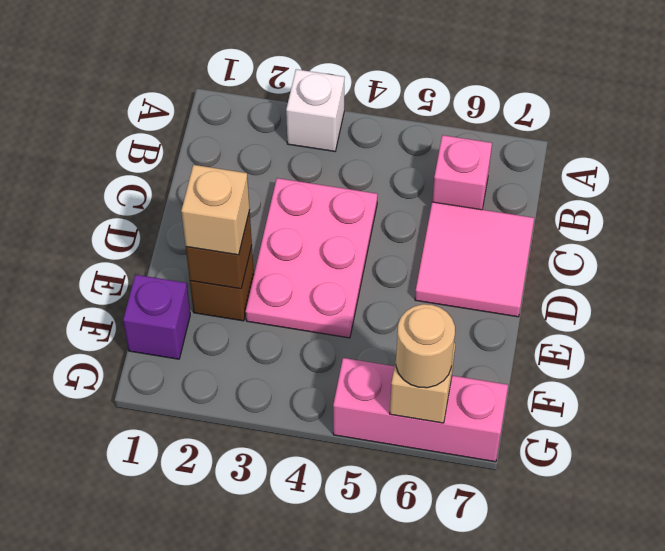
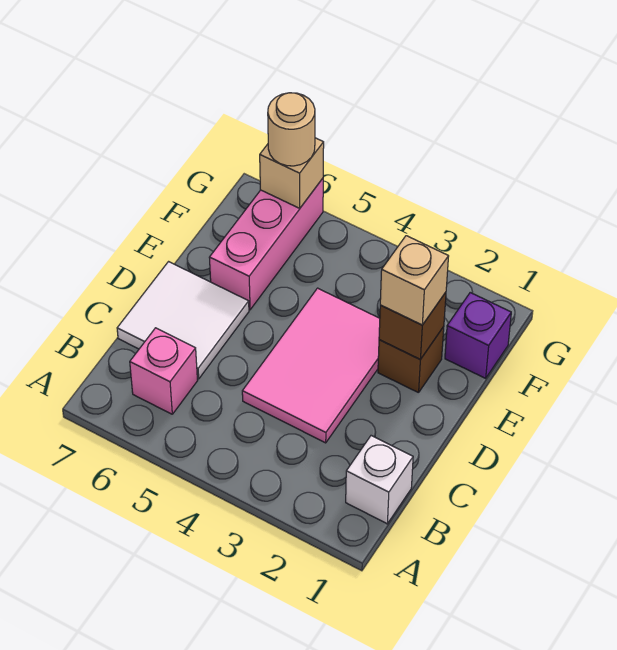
white brick A3 level 1 -> white brick B1 level 1
pink plate C3:E4 level 1 -> pink tile C3:E4 level 1
pink tile C6:D7 level 1 -> white tile C6:D7 level 1
pink brick G5:G7 level 1 -> pink brick E6:G6 level 1

